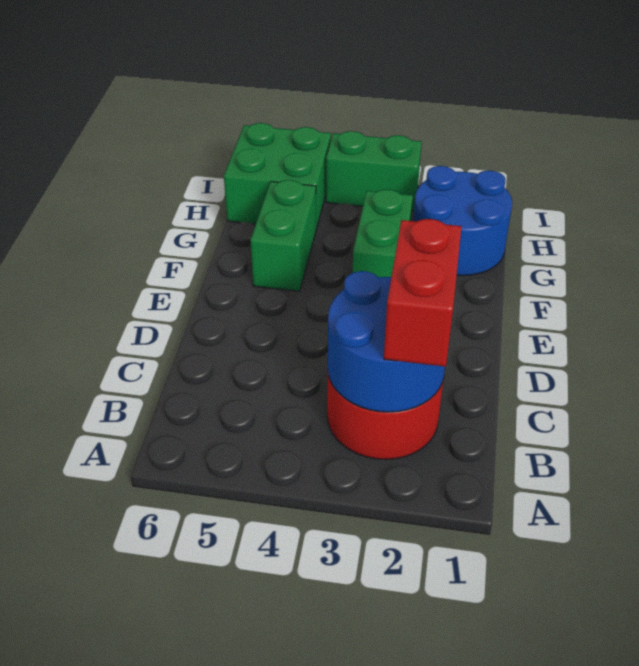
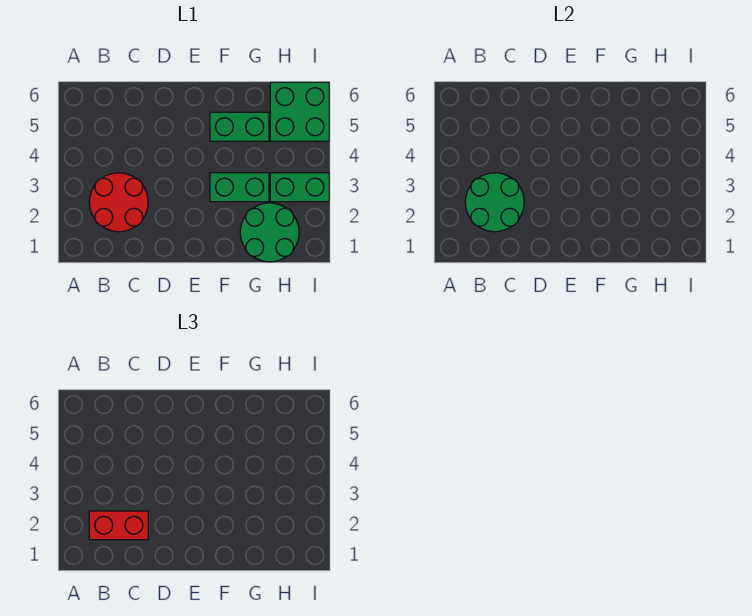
blue round brick B2:C3 level 2 -> green round brick B2:C3 level 2
blue round brick G1:H2 level 1 -> green round brick G1:H2 level 1
green brick I3:I4 level 1 -> green brick H3:I3 level 1

